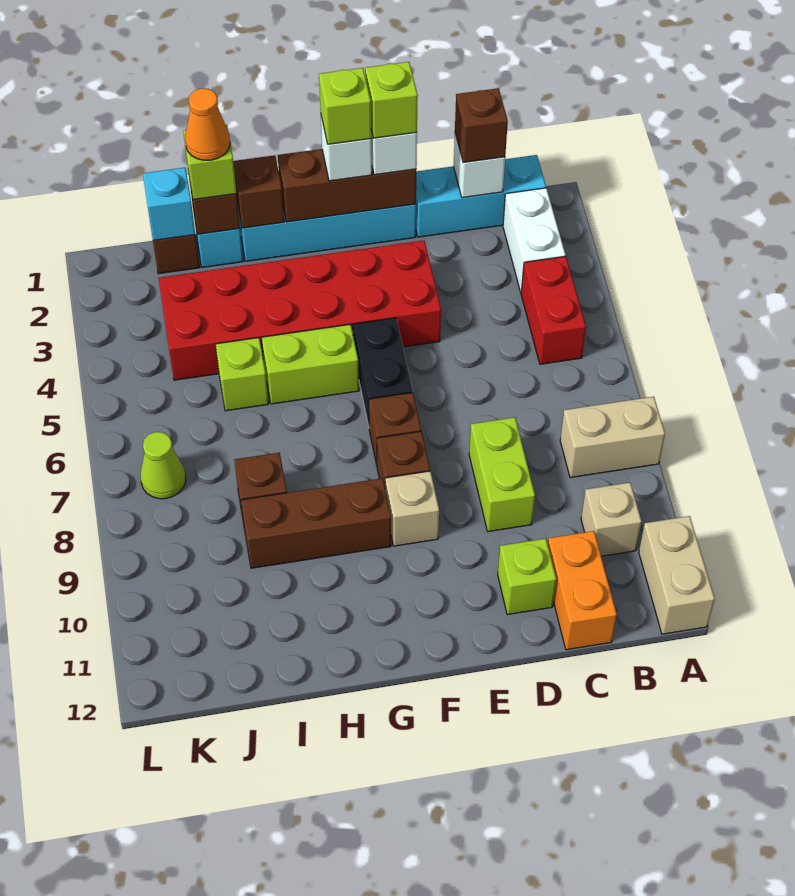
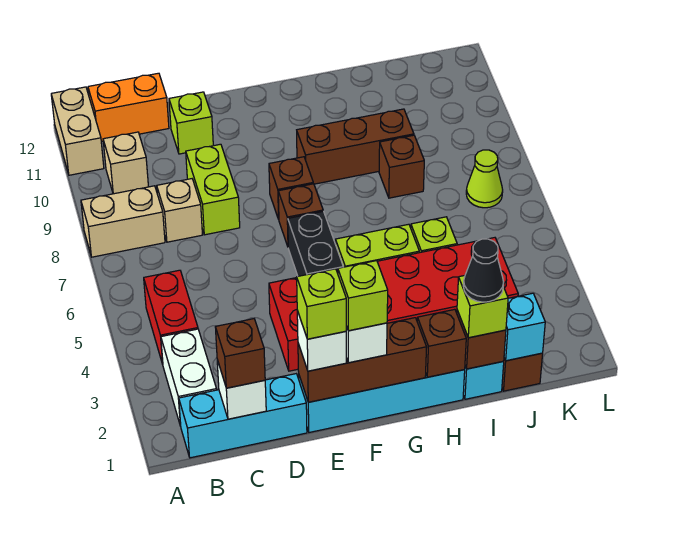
orange brick C11:C12 level 1 -> orange brick B12:C12 level 1
tan brick F9 level 1 -> tan brick C8 level 1
orange cone I1 level 4 -> black cone I1 level 4

